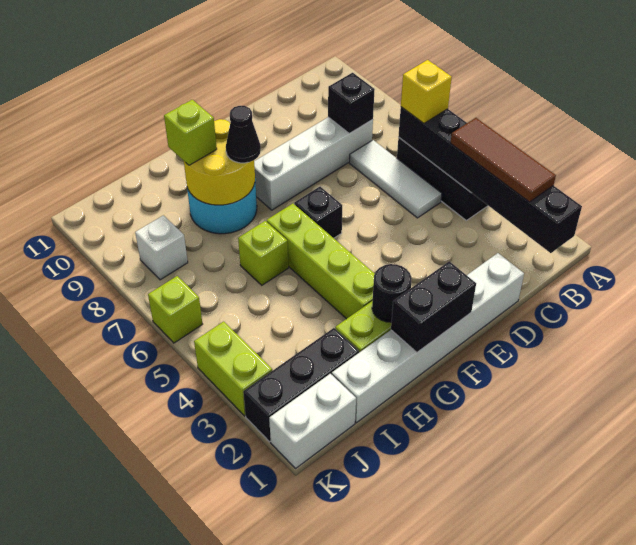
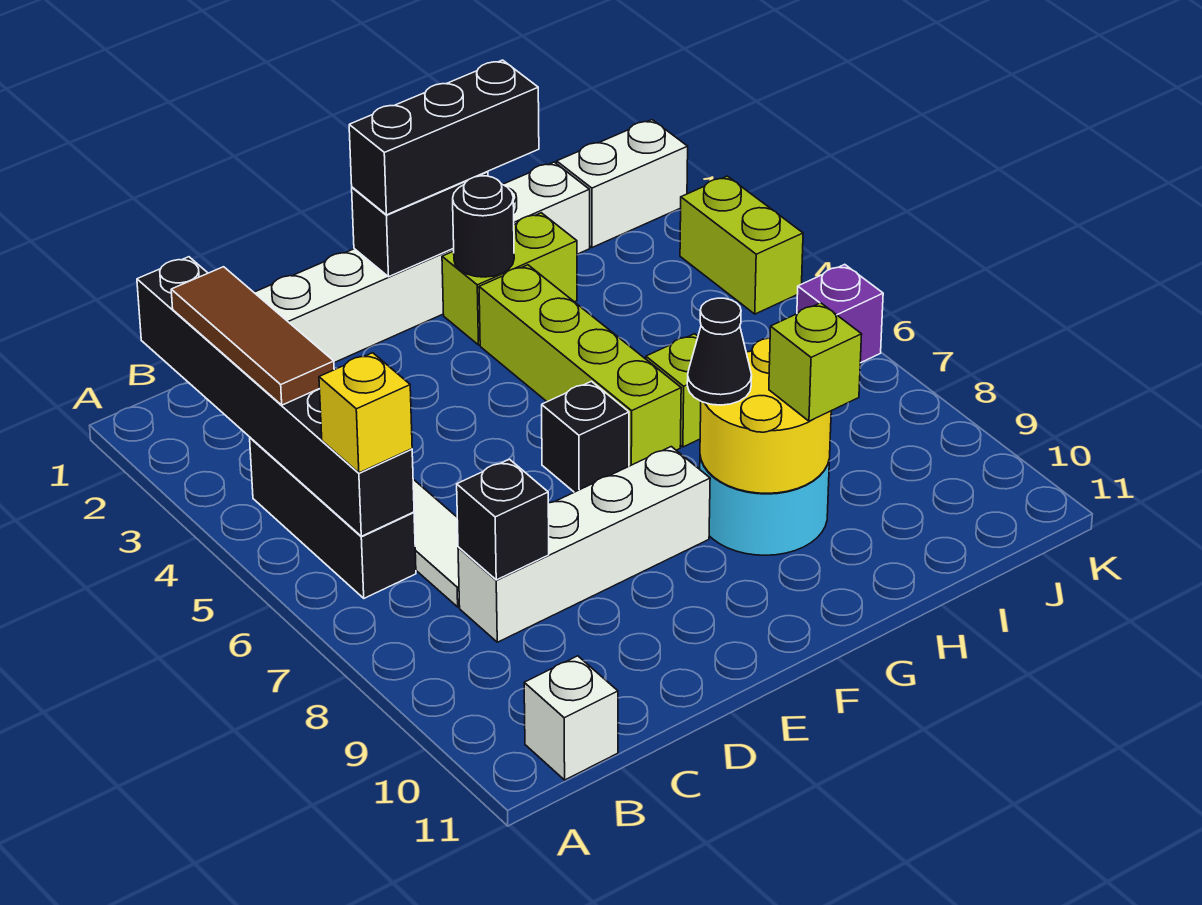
black brick I2:K2 level 1 -> black brick F1:H1 level 3
white brick J8 level 1 -> white brick B11 level 1
lime brick K6 level 1 -> purple brick K6 level 1

